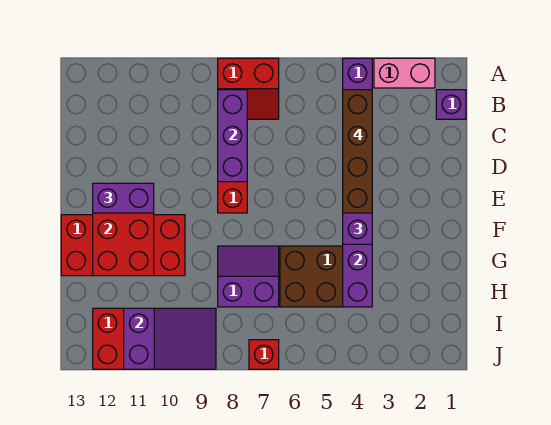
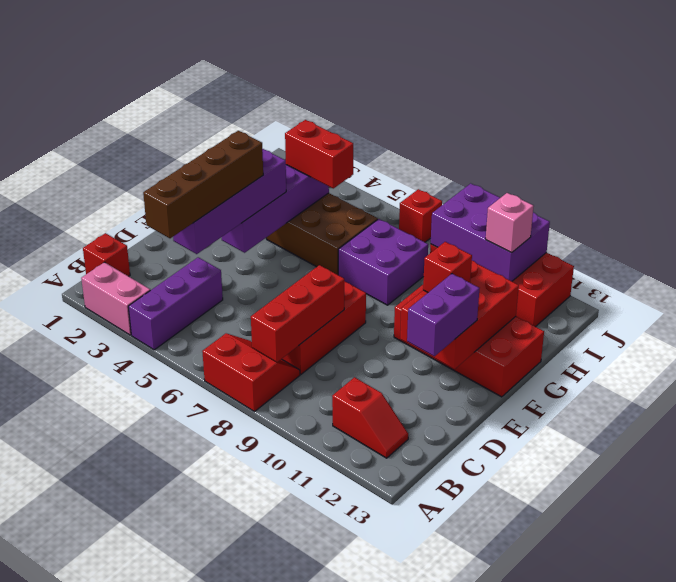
purple brick B1 level 1 -> red brick B1 level 1
purple brick B8:D8 level 2 -> red brick B8:D8 level 2
none -> red slope B11:B12 level 1 top 11
purple brick E11:E12 level 3 -> purple brick D12:E12 level 3
none -> red brick F11 level 3
purple slope G7:H8 level 1 top H -> purple brick G7:H8 level 1
none -> red brick H4:H5 level 3
purple slope I9:J11 level 2 top 11 -> purple brick I9:J11 level 2
none -> pink brick I11 level 3

